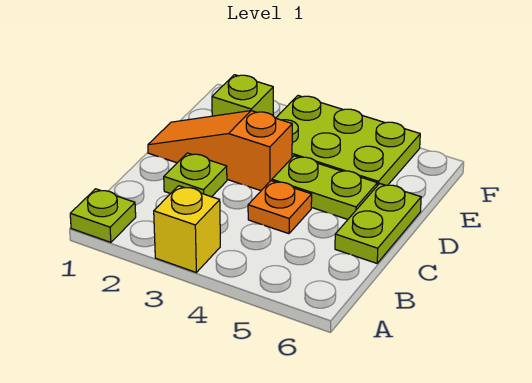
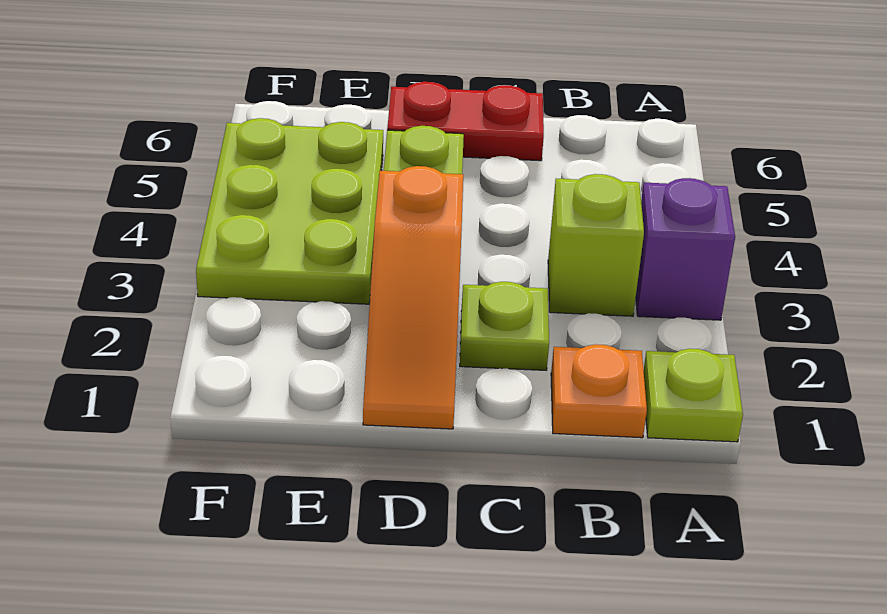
yellow brick A3 level 1 -> purple brick A3 level 1
orange plate C4 level 1 -> orange plate B1 level 1
lime plate C6:D6 level 1 -> red plate C6:D6 level 1
lime brick E2 level 1 -> lime brick B3 level 1

